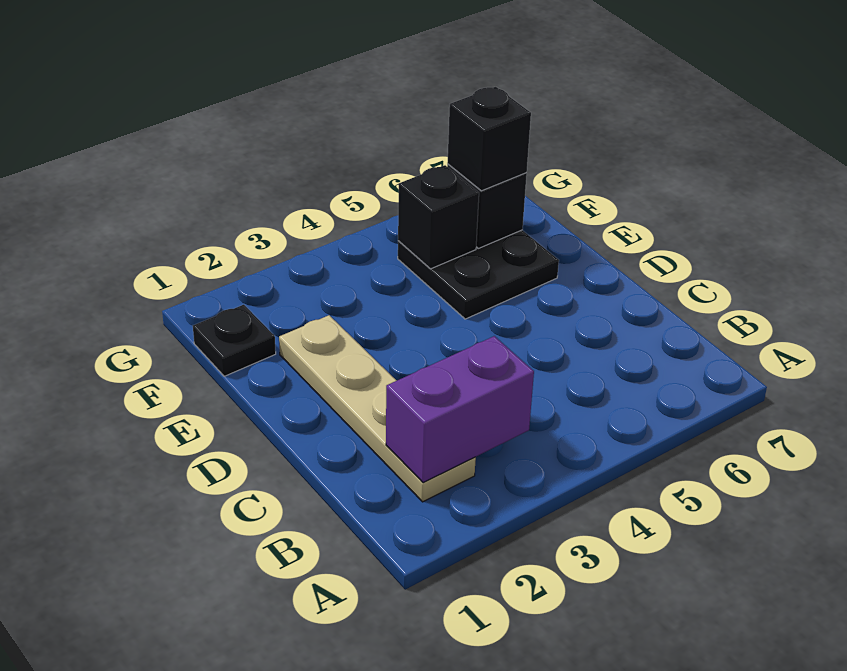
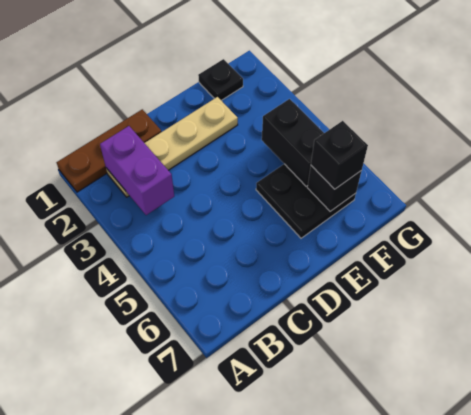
none -> brown plate A1:C1 level 1
black brick F5 level 2 -> black brick F4:F5 level 2

